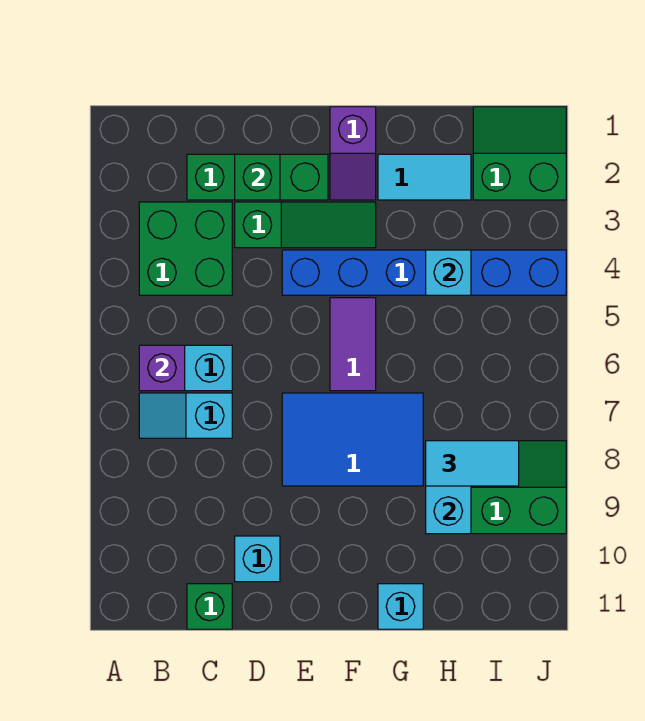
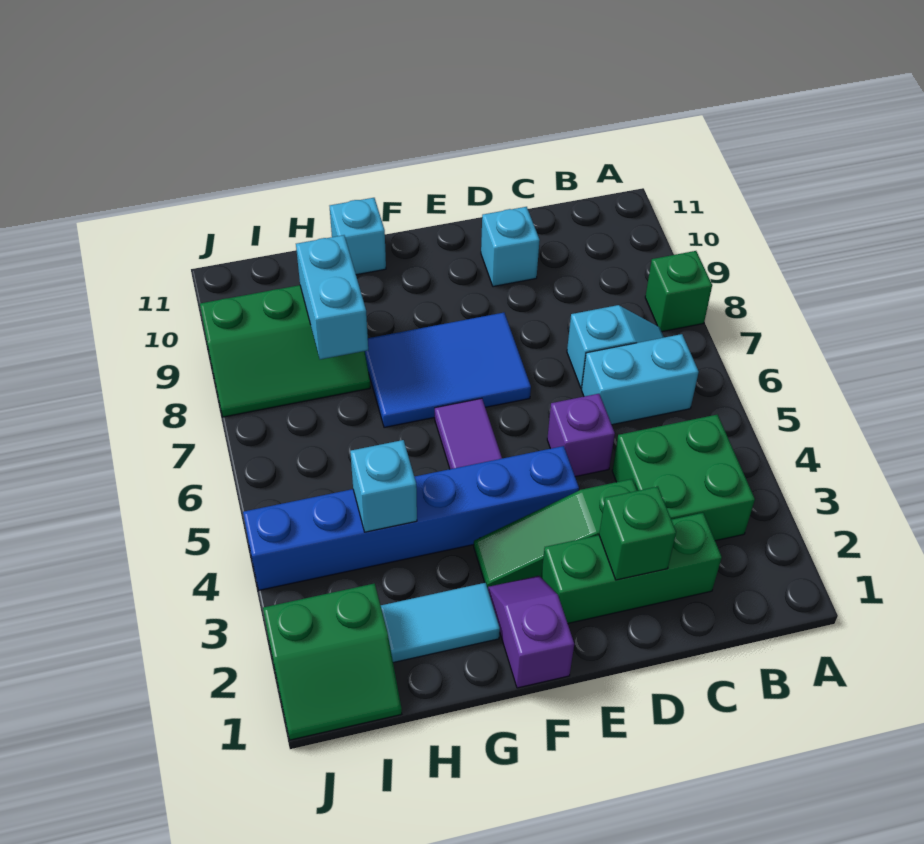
purple brick B6 level 2 -> purple brick D5 level 1
green brick C11 level 1 -> green brick A8 level 1
cyan tile H8:I8 level 3 -> none

